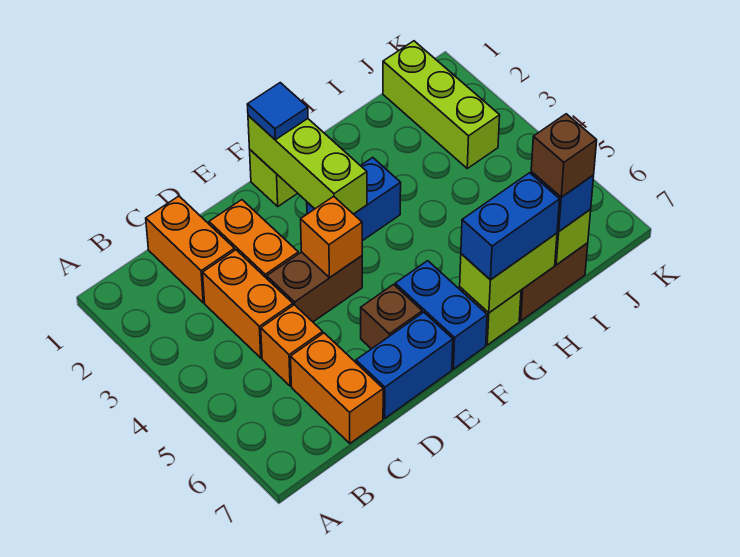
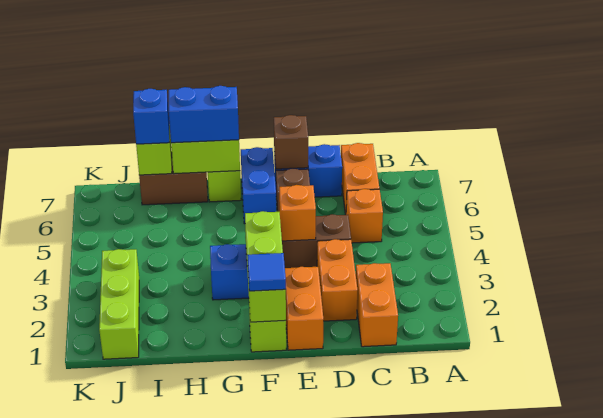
orange brick C3:C4 level 1 -> orange brick E1:E2 level 1
brown brick I7 level 4 -> brown brick E7 level 2

